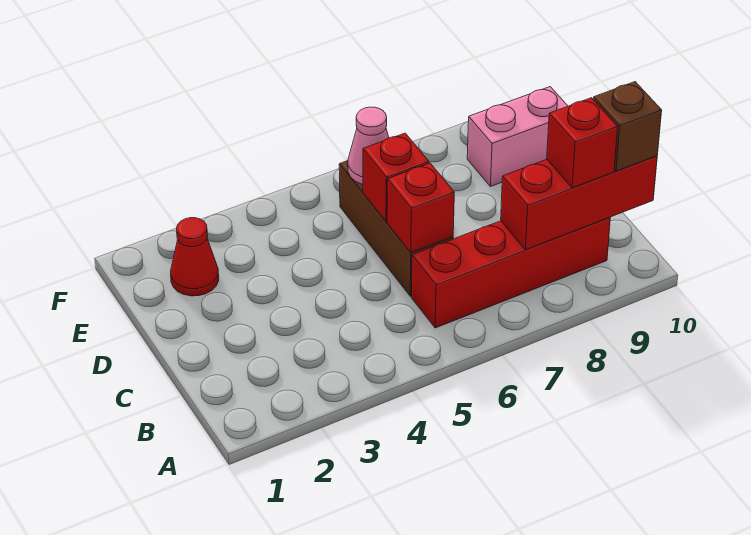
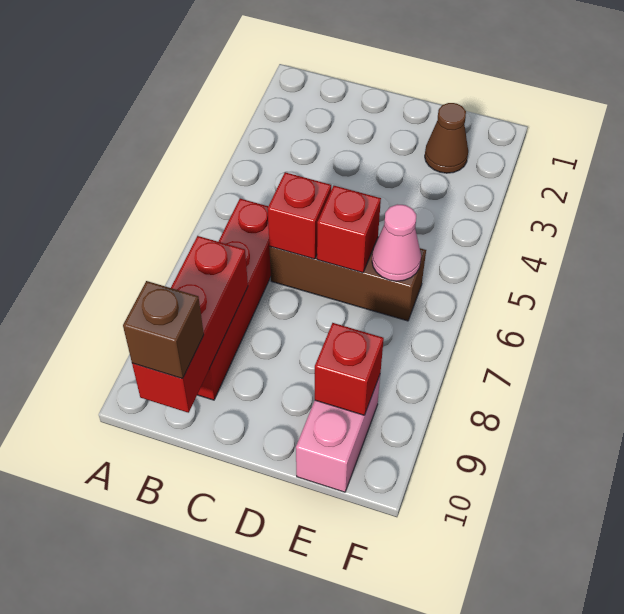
red brick B9 level 3 -> red brick E9 level 2
red cone E2 level 1 -> brown cone E2 level 1

